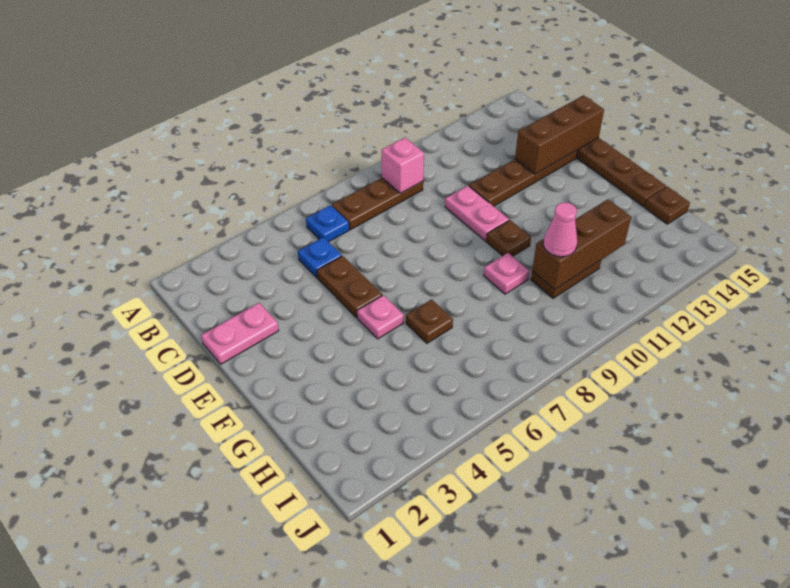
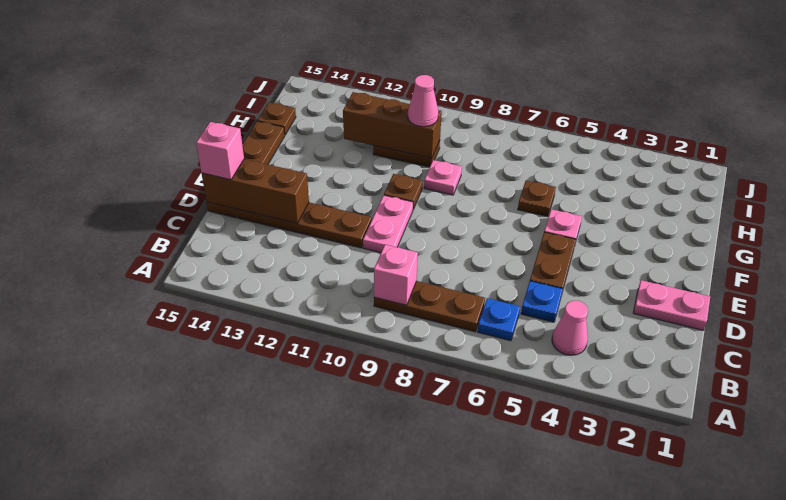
none -> pink cone B4 level 1
none -> pink brick D15 level 3

